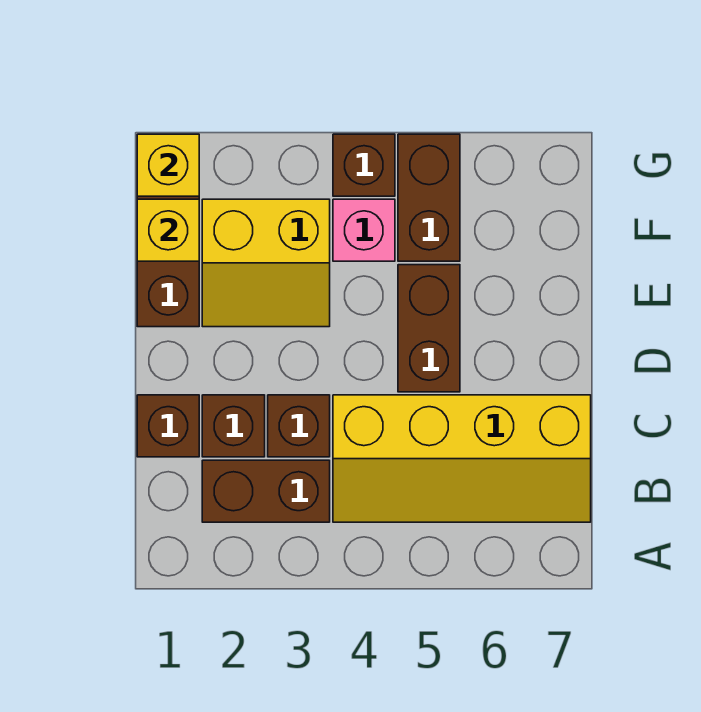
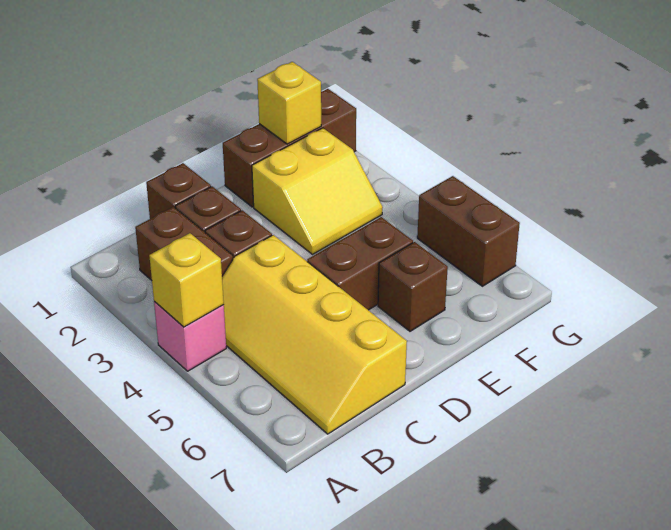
yellow slope E2:F3 level 1 top F -> yellow slope E2:F3 level 1 top 2
pink brick F4 level 1 -> pink brick A4 level 1
brown brick F5:G5 level 1 -> brown brick G5:G6 level 1
yellow brick G1 level 2 -> yellow brick A4 level 2
brown brick G4 level 1 -> brown brick E6 level 1

